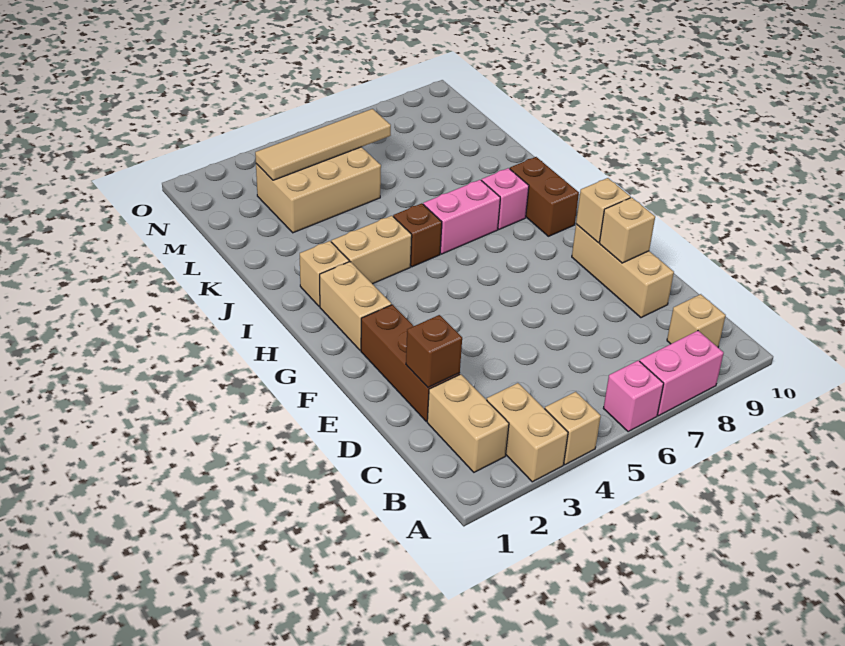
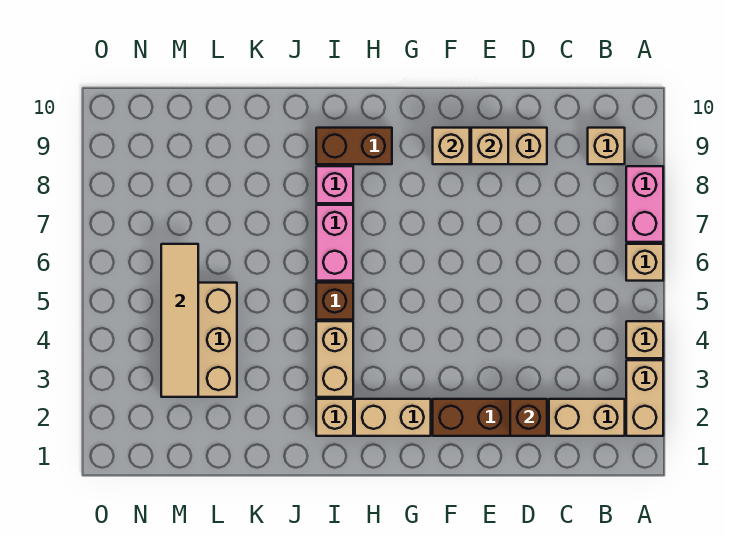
tan brick A3:B3 level 1 -> tan brick A2:A3 level 1
pink brick A6 level 1 -> tan brick A6 level 1

